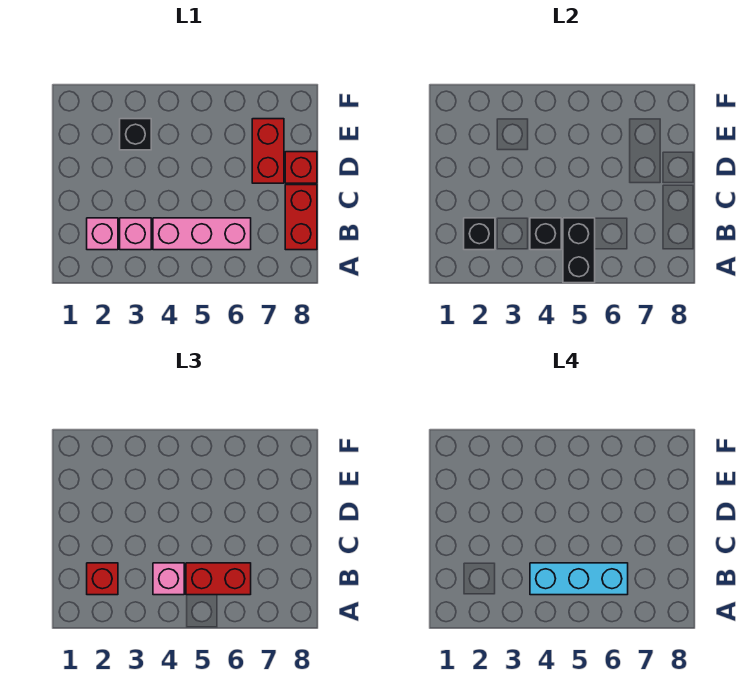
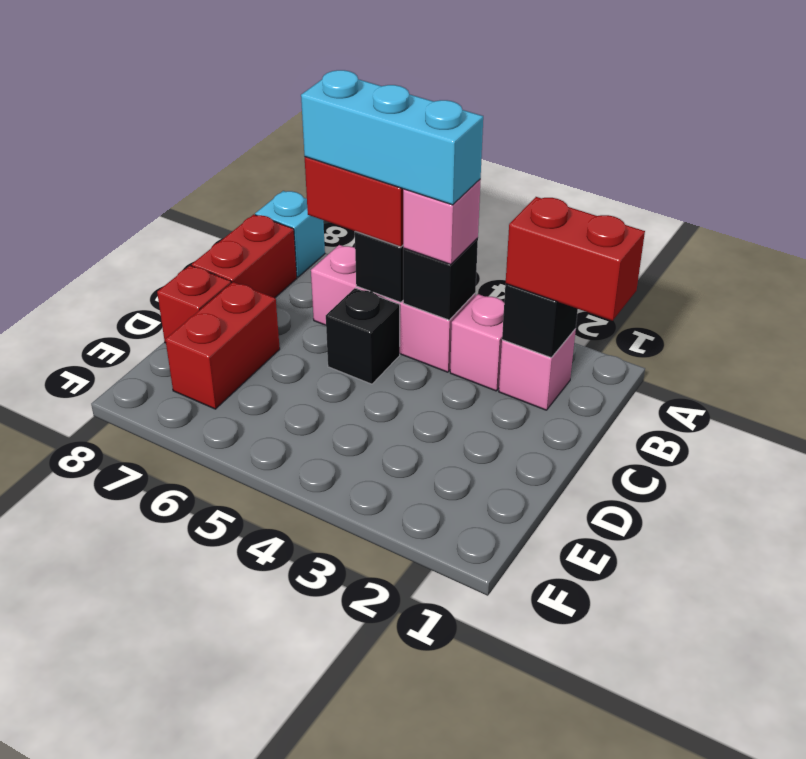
none -> cyan brick A8 level 1
red brick B2 level 3 -> red brick B1:B2 level 3
black brick E3 level 1 -> black brick C5 level 1

